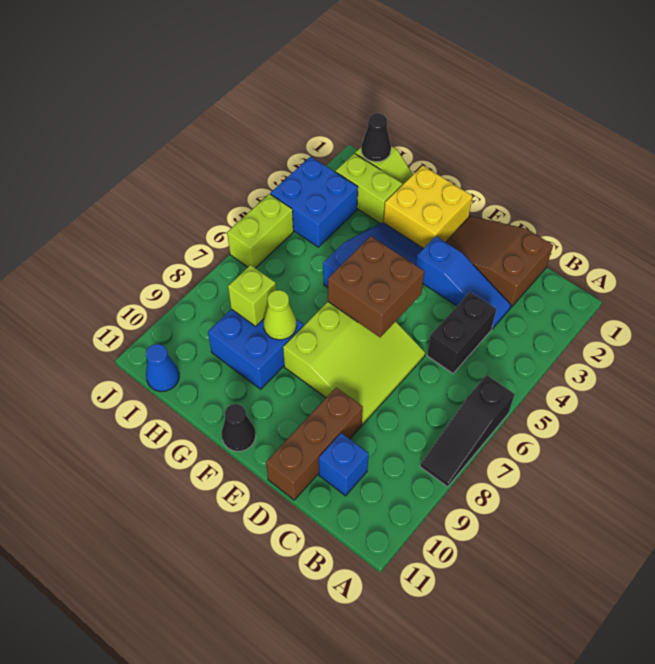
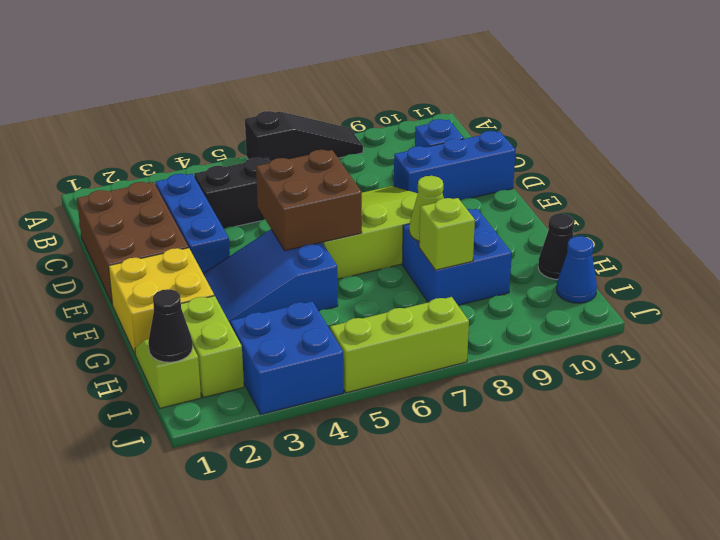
brown slope C1:E2 level 1 top C -> brown brick C1:E2 level 1
blue slope C3:E3 level 1 top E -> blue brick C3:E3 level 1
brown brick D9:D11 level 1 -> blue brick D9:D11 level 1
black cone F11 level 1 -> black cone H11 level 1
lime brick J5:J6 level 1 -> lime brick J5:J7 level 1

